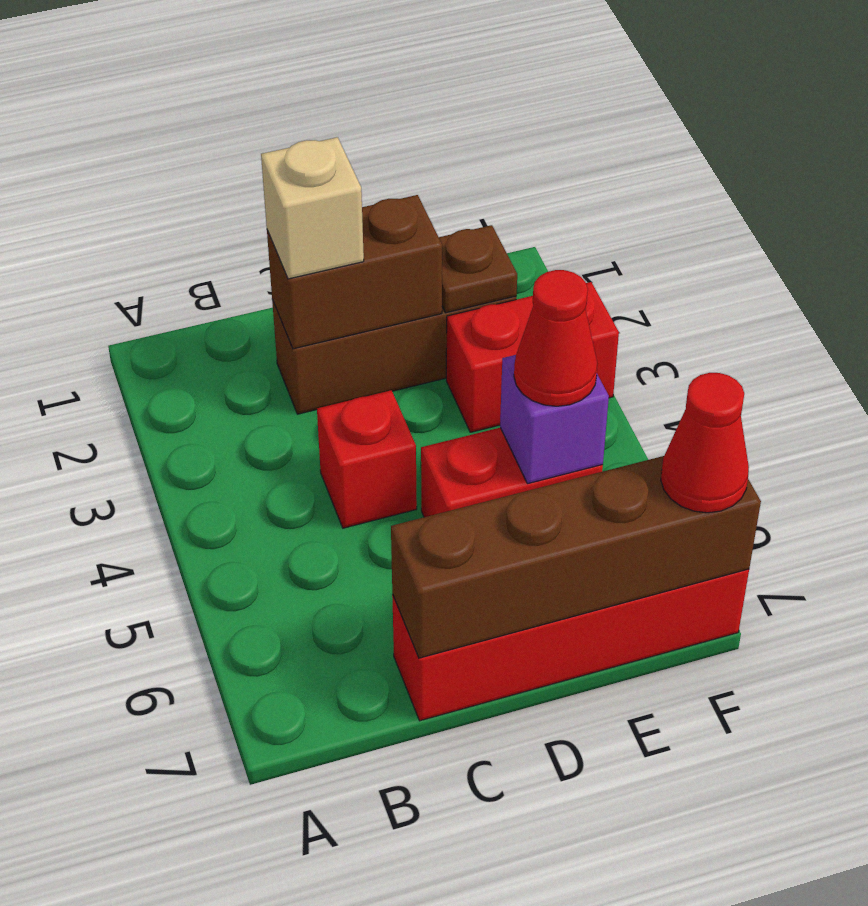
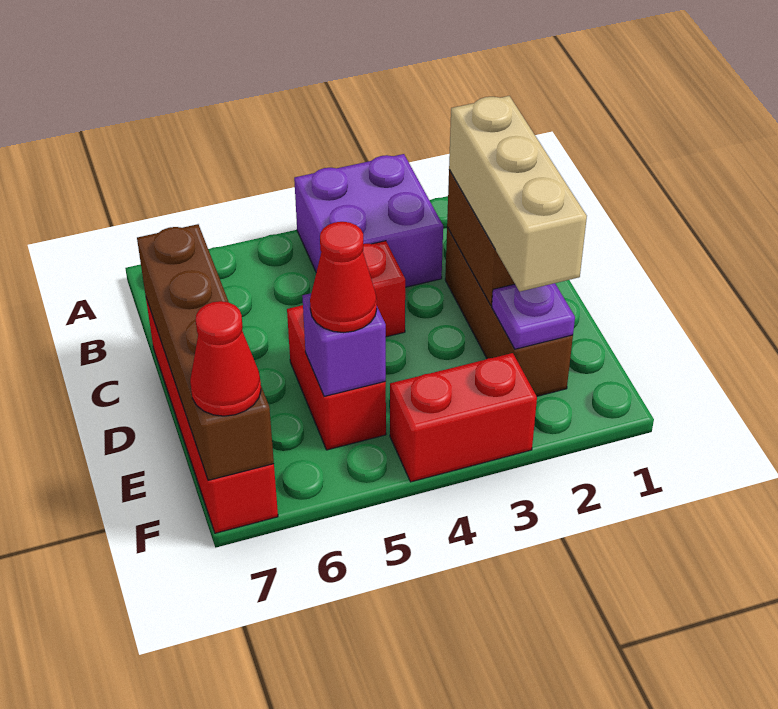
none -> purple brick A3:B4 level 1
tan brick C2 level 3 -> tan brick C2:E2 level 3
brown plate E2 level 2 -> purple plate E2 level 2
red brick E3:F3 level 1 -> red brick F3:F4 level 1

